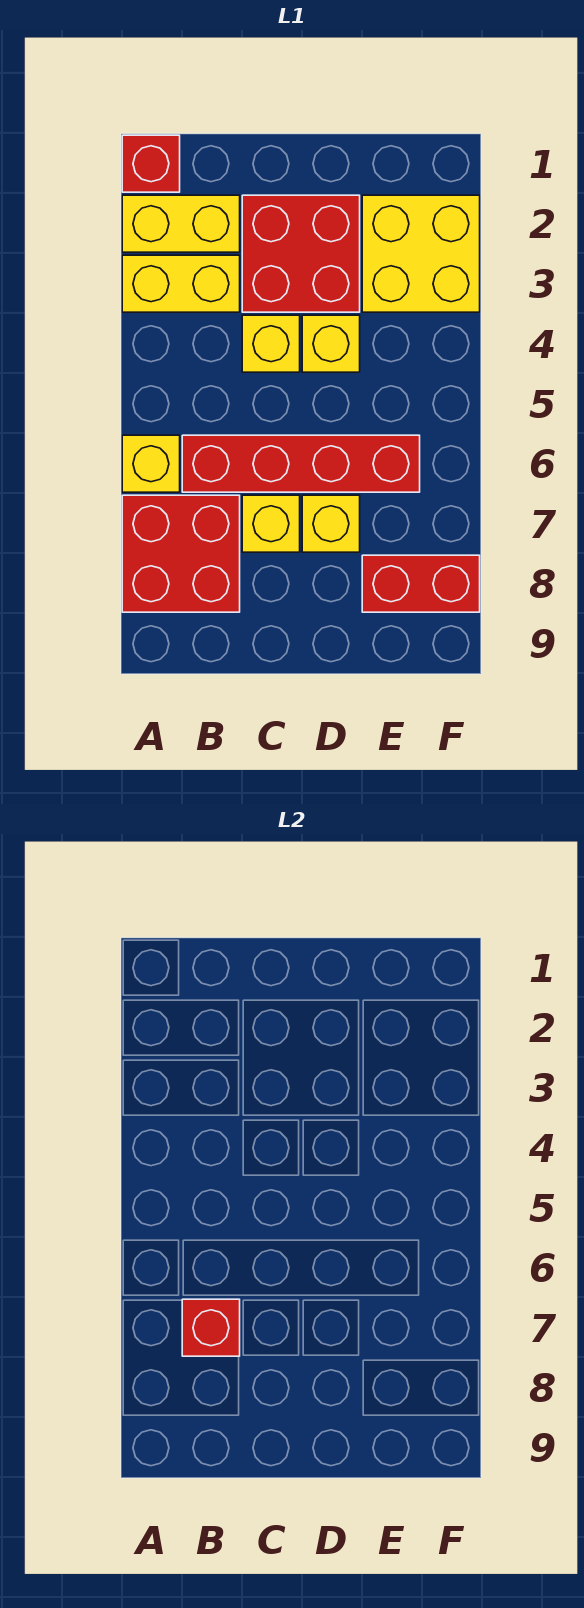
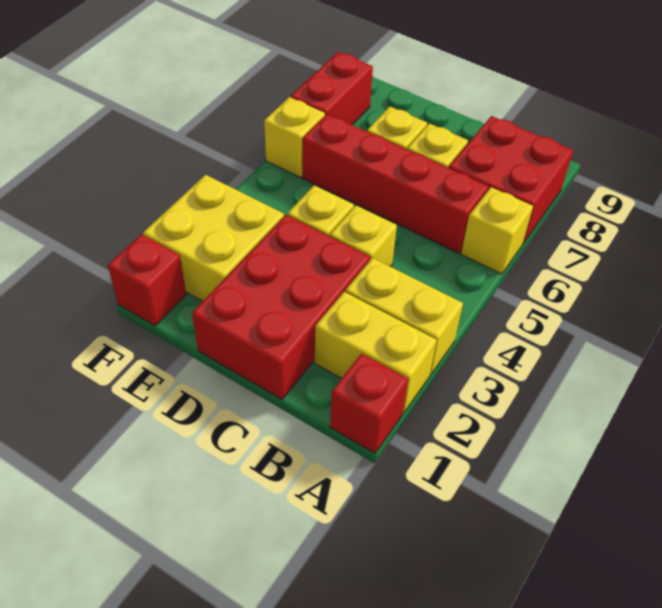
red brick B7 level 2 -> red brick F1 level 1
red brick C2:D3 level 1 -> red brick C1:D3 level 1
red brick E8:F8 level 1 -> red brick F7:F8 level 1
none -> yellow brick F6 level 1

